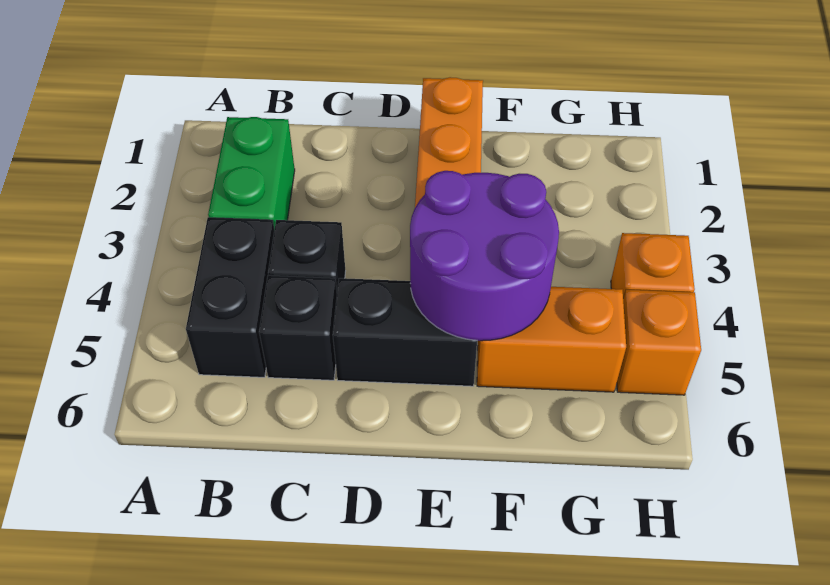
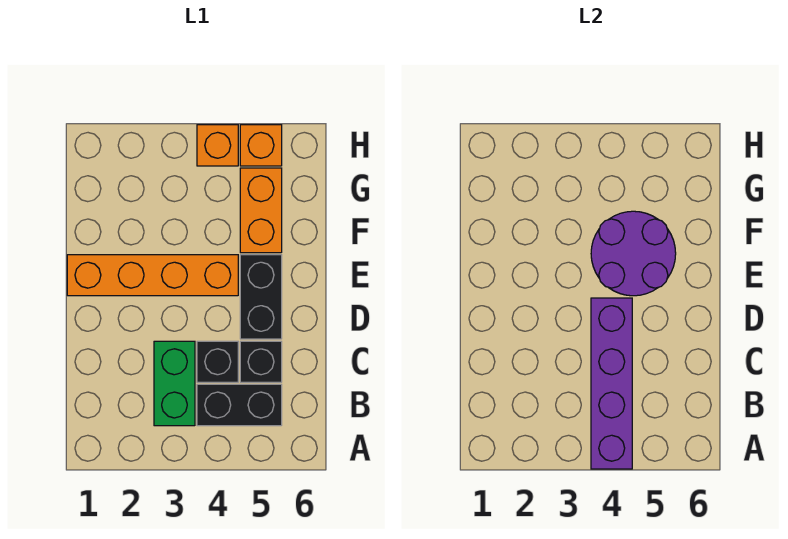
none -> purple brick A4:D4 level 2
green brick B2:B3 level 1 -> green brick B3:C3 level 1

